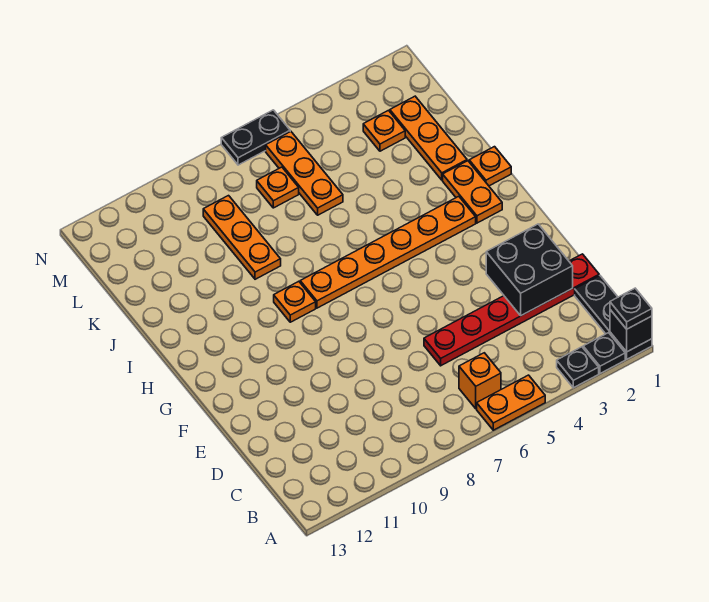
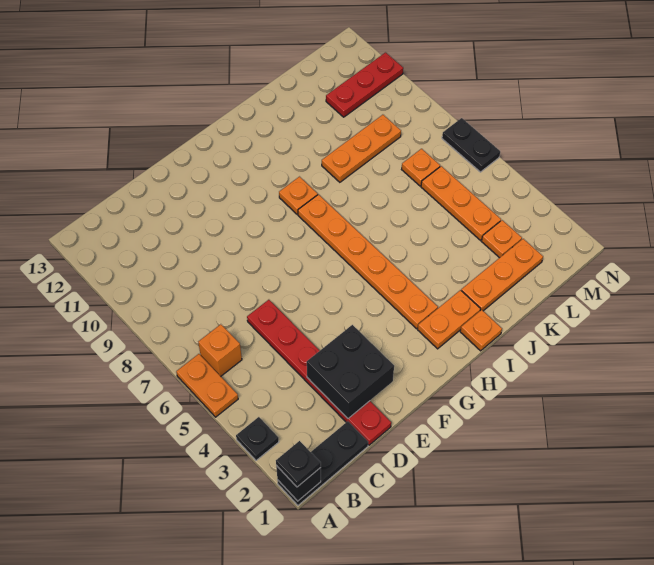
black plate A2 level 1 -> none
orange plate K6:M6 level 1 -> orange plate L4:L6 level 1
none -> red plate L11:N11 level 1

